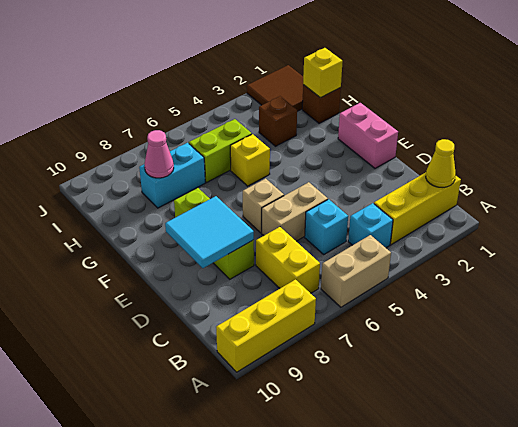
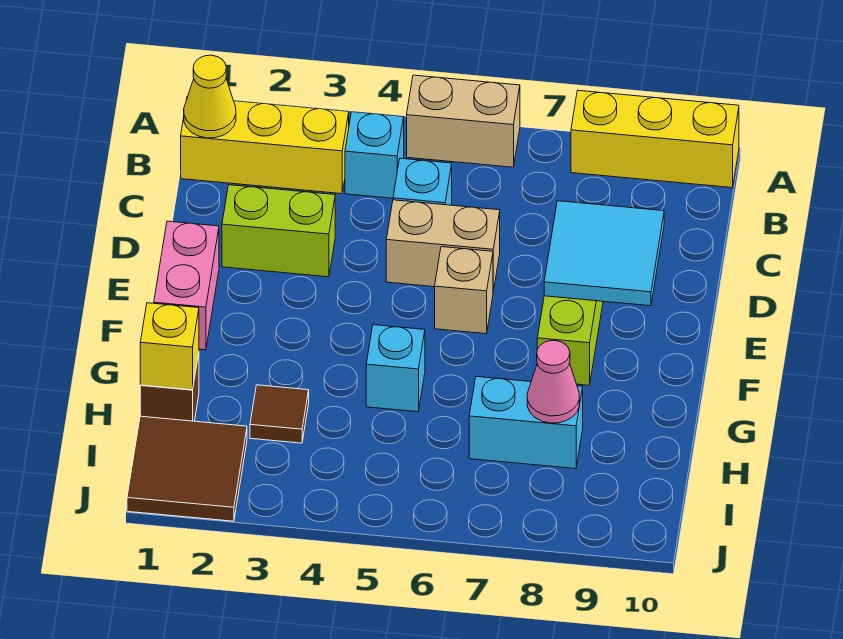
yellow brick B7:C7 level 1 -> none
yellow brick G5 level 1 -> cyan brick G5 level 1
brown brick H3 level 1 -> brown tile H3 level 1
lime brick H5:H6 level 1 -> lime brick D2:D3 level 1

